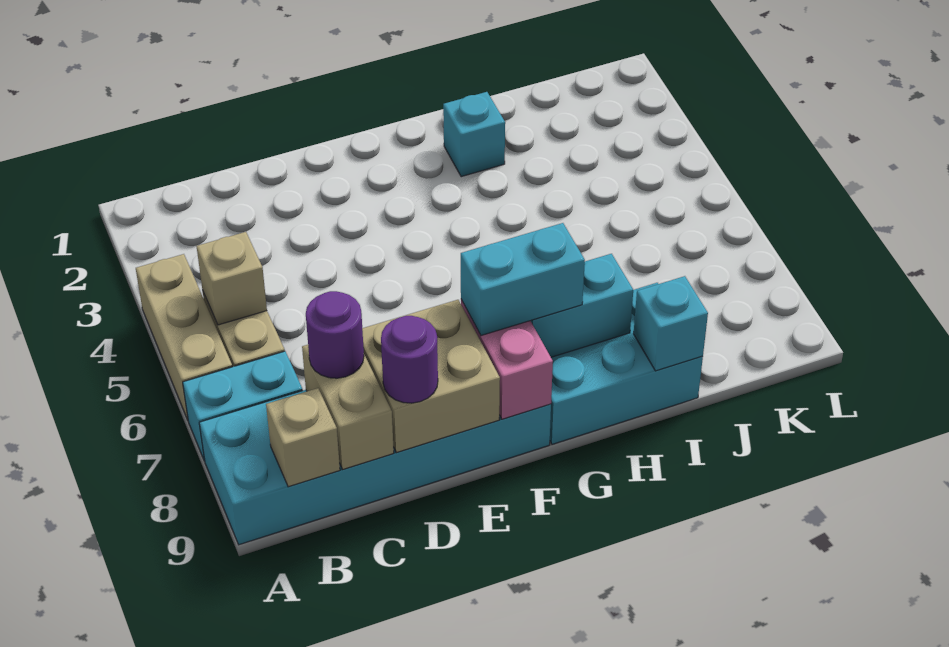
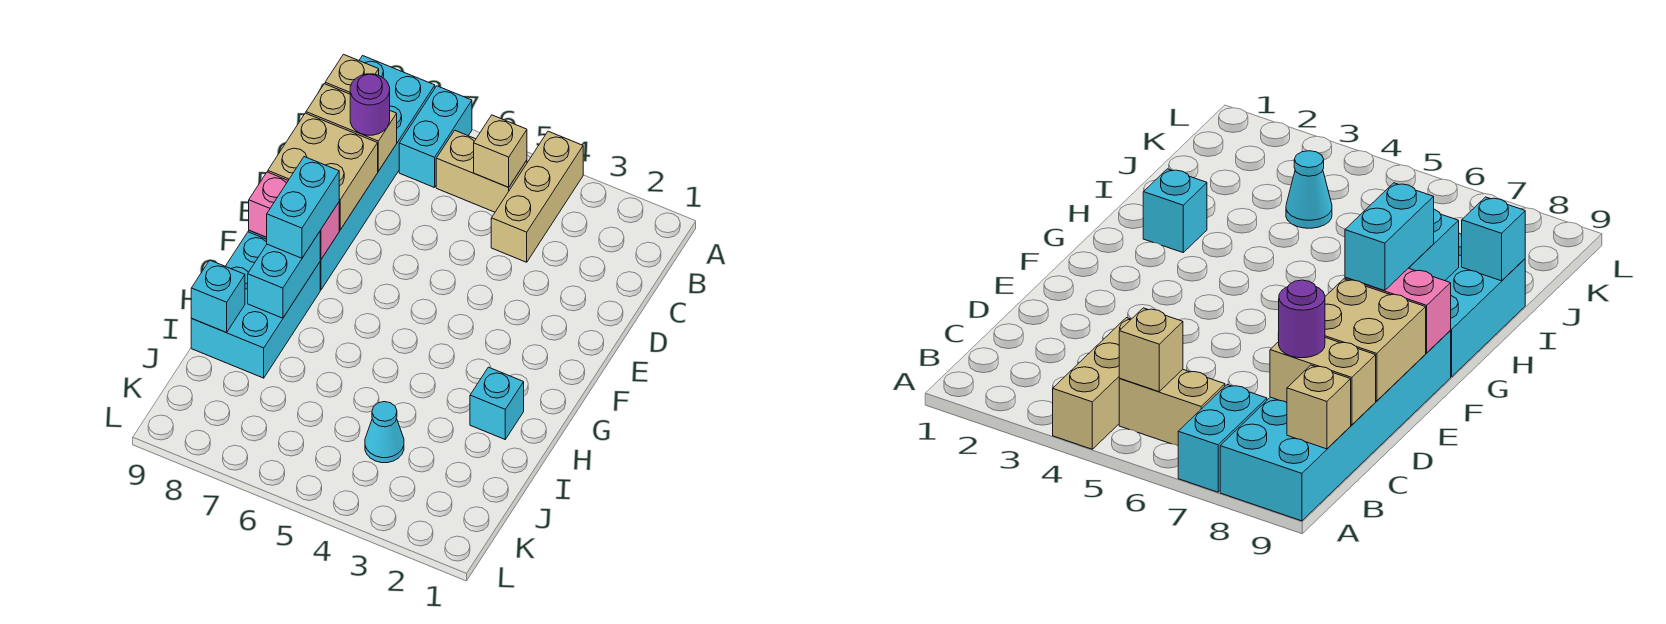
tan brick A4:A6 level 1 -> tan brick A4:C4 level 1
purple round brick D9 level 3 -> none
none -> cyan cone J4 level 1

